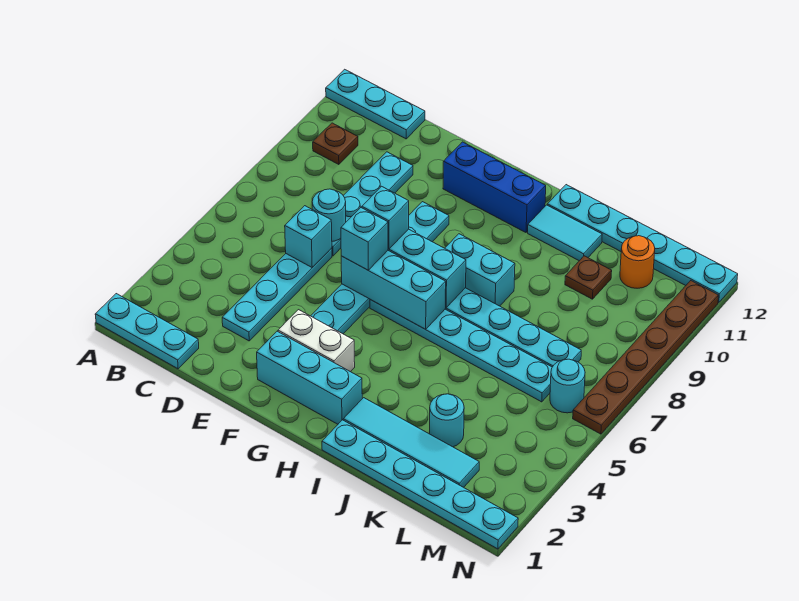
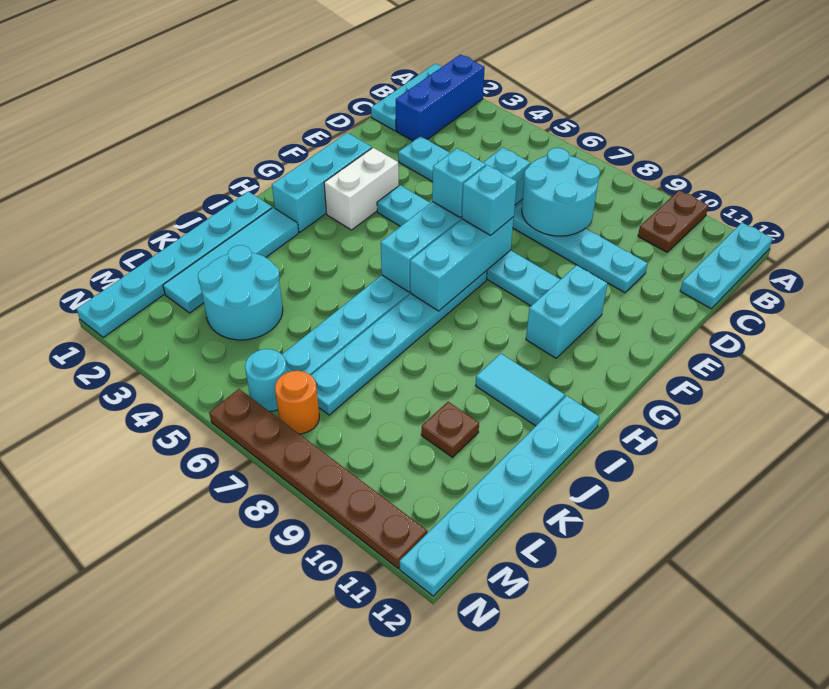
brown plate B10 level 1 -> brown plate A10:B10 level 1
cyan round brick D7 level 2 -> cyan round brick C7:D8 level 2
blue brick F11:H11 level 1 -> blue brick A2:C2 level 1
cyan brick H8:I8 level 1 -> cyan brick F10:G10 level 1
cyan tile I11:J11 level 1 -> cyan tile I10:I11 level 1
cyan round brick K3 level 1 -> cyan round brick K3:L4 level 1
orange round brick L11 level 1 -> orange round brick M7 level 1

